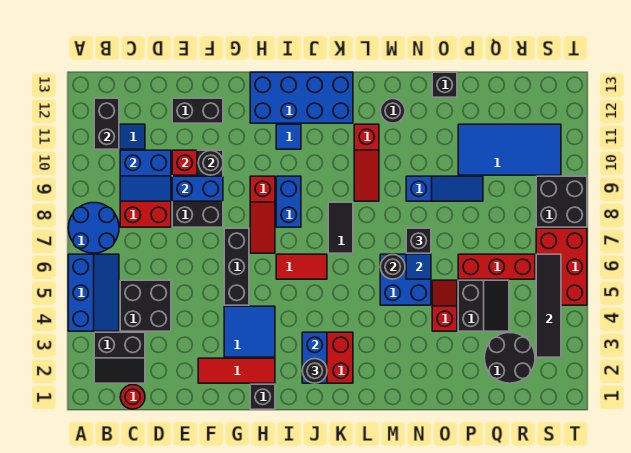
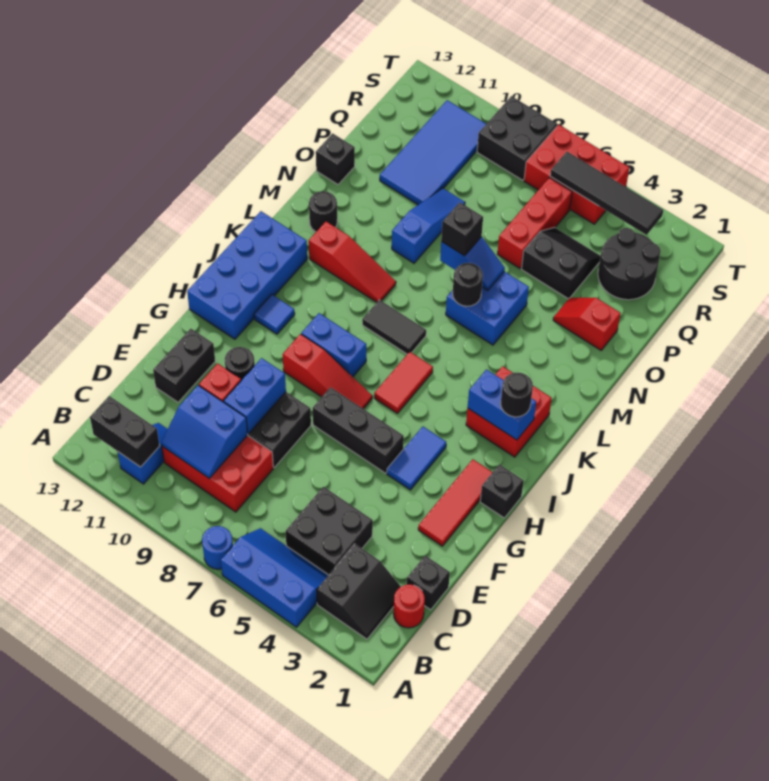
blue round brick A7:B8 level 1 -> blue round brick A7 level 1
blue slope C9:D10 level 2 top 10 -> blue slope C9:D10 level 2 top D
none -> black brick D1 level 1
blue tile G3:H4 level 1 -> blue tile G4:H4 level 1
red slope O4:O5 level 1 top 4 -> red slope O2:O3 level 1 top 2

